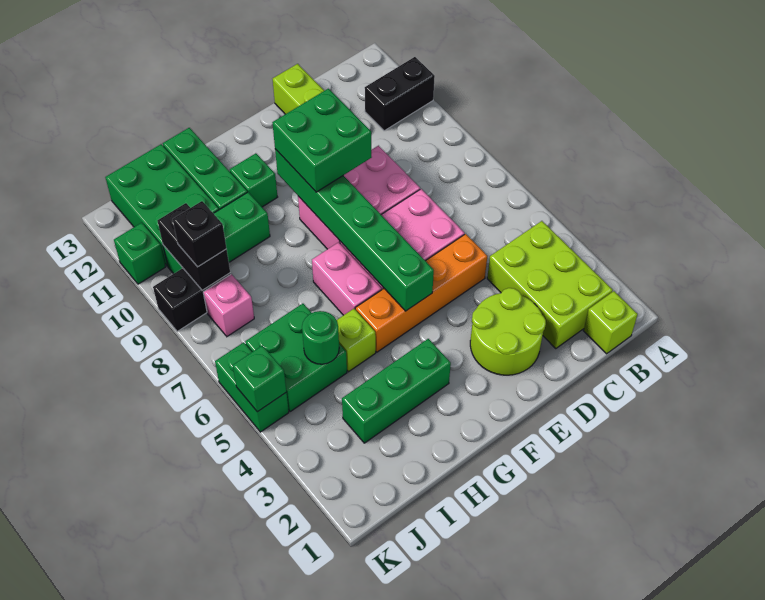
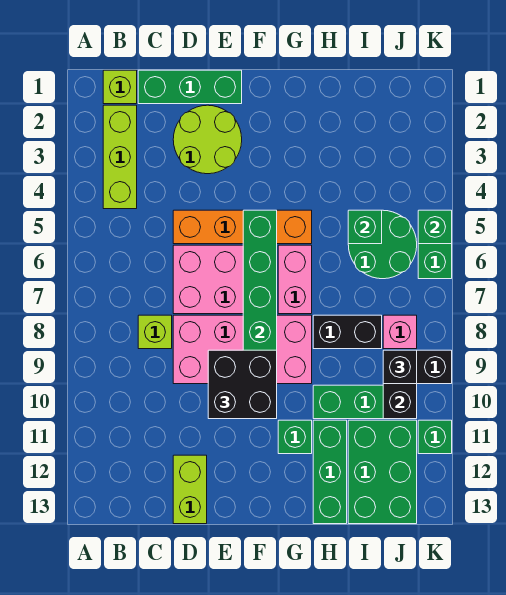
black brick A11:B11 level 1 -> black brick H8:I8 level 1
lime brick B2:C4 level 1 -> lime brick B2:B4 level 1
pink brick D8:F9 level 1 -> pink brick D8:G9 level 1
green brick E9:F10 level 3 -> black brick E9:F10 level 3
green brick G3:I3 level 1 -> green brick C1:E1 level 1
lime brick H5 level 1 -> lime brick C8 level 1
green brick I5:J6 level 1 -> green round brick I5:J6 level 1
green round brick I5 level 2 -> green brick I5 level 2

